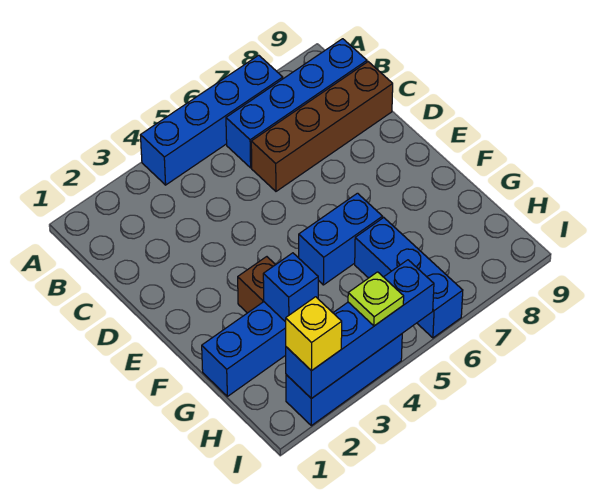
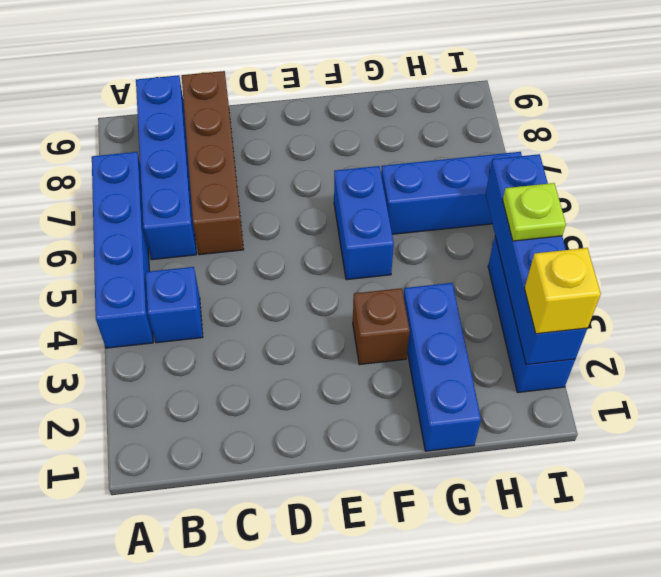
blue brick G3 level 2 -> blue brick B4 level 1

